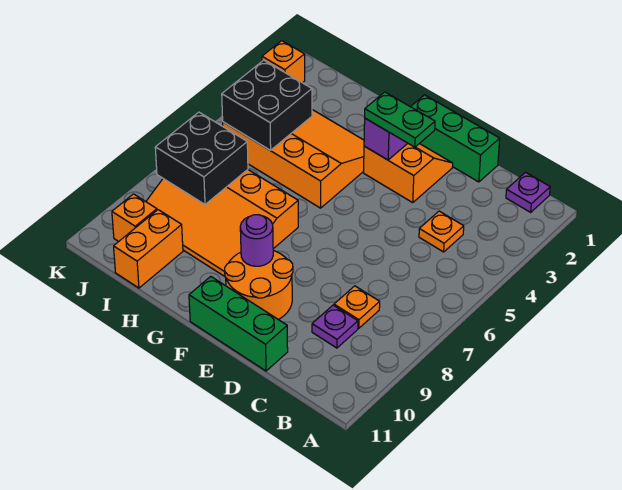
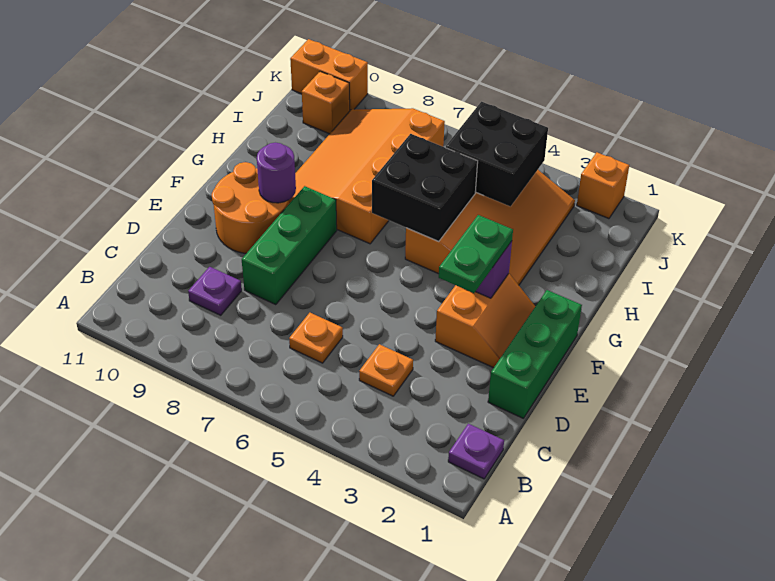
orange plate C8 level 1 -> orange plate C6 level 1
green brick D11:F11 level 1 -> green brick D8:F8 level 1
black brick I7:J8 level 2 -> black brick G5:H6 level 2
orange brick I10:I11 level 1 -> orange brick K10:K11 level 1

